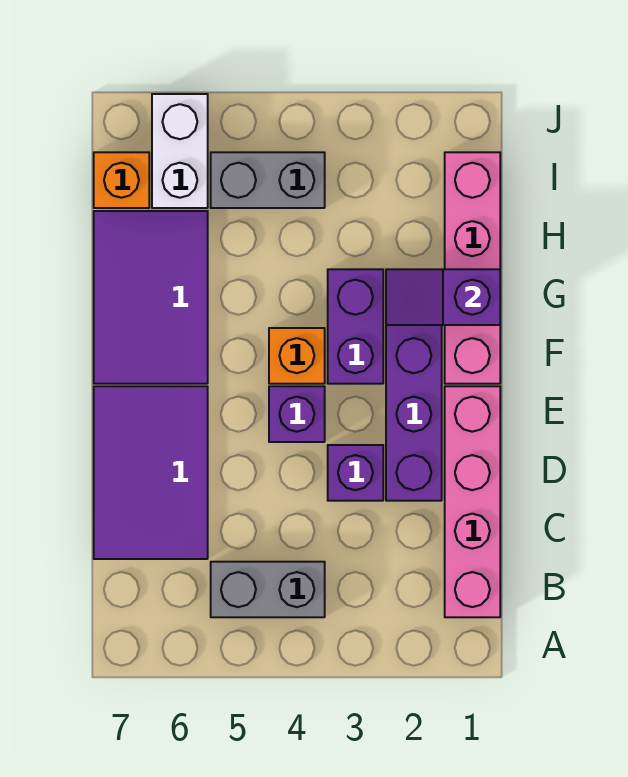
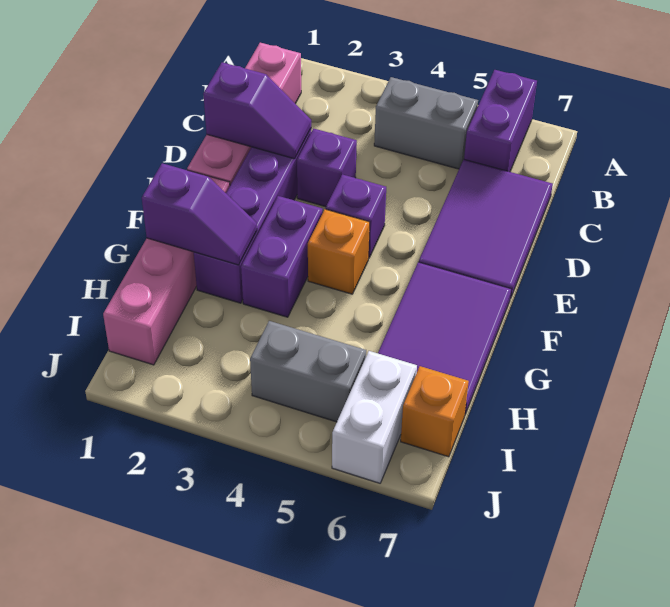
none -> purple brick A6:B6 level 1
none -> purple slope D1:D2 level 2 top 1

